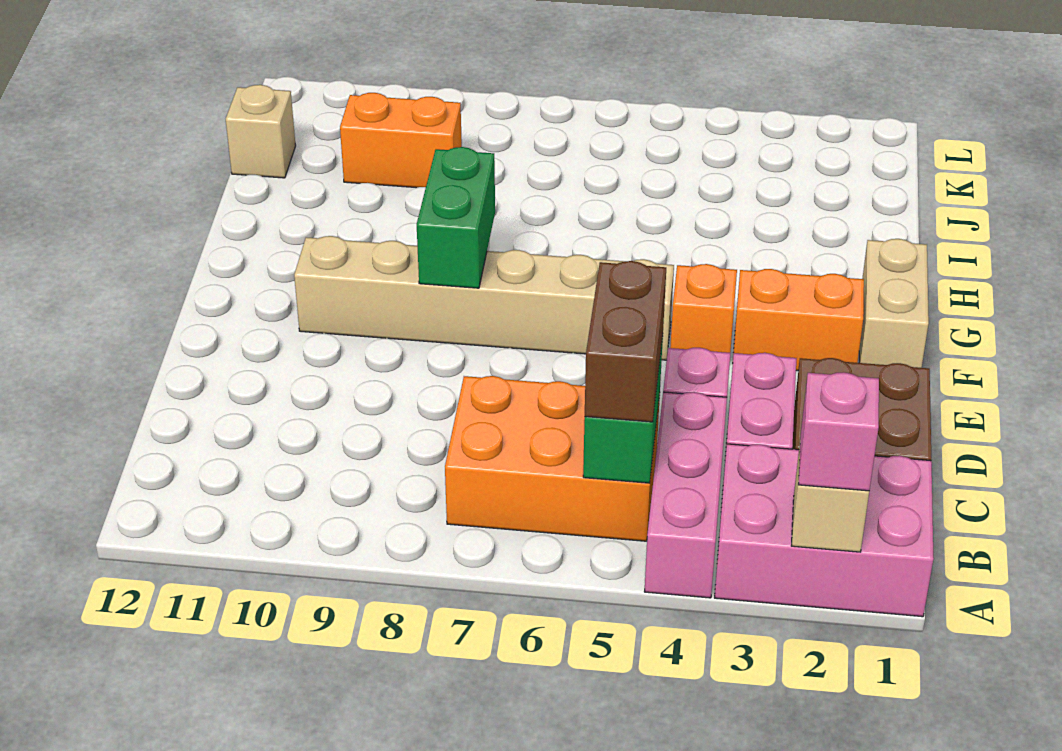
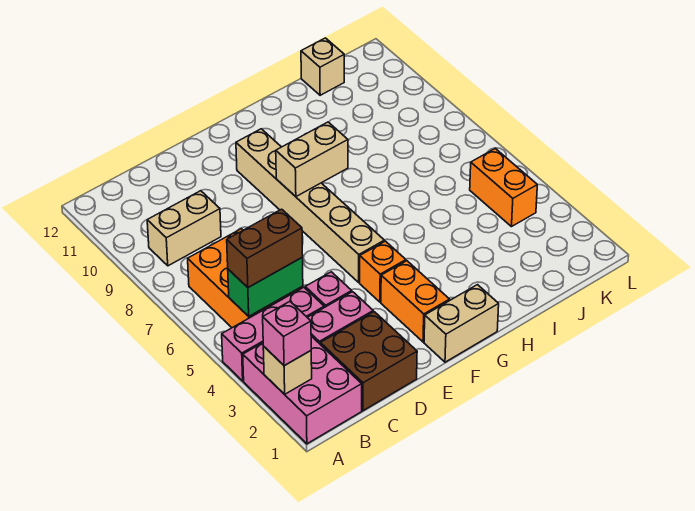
none -> tan brick B9:C9 level 1
green brick F8:G8 level 2 -> tan brick F8:G8 level 2
orange brick J9:J10 level 1 -> orange brick K4:K5 level 1

